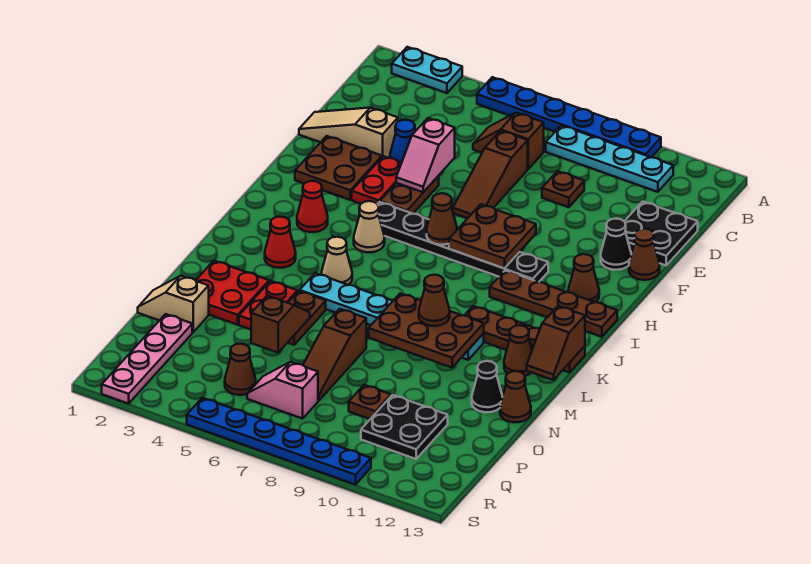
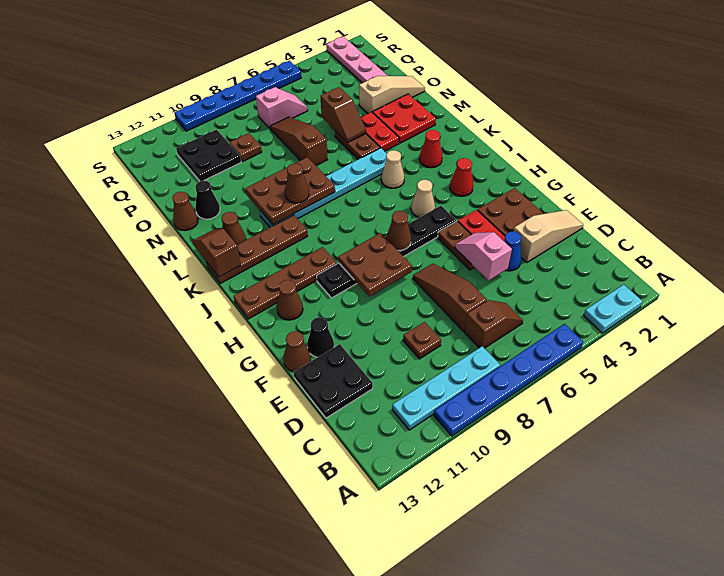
tan slope O1:O2 level 1 top 2 -> tan slope O1:O3 level 1 top 3
brown cone Q5 level 1 -> none

